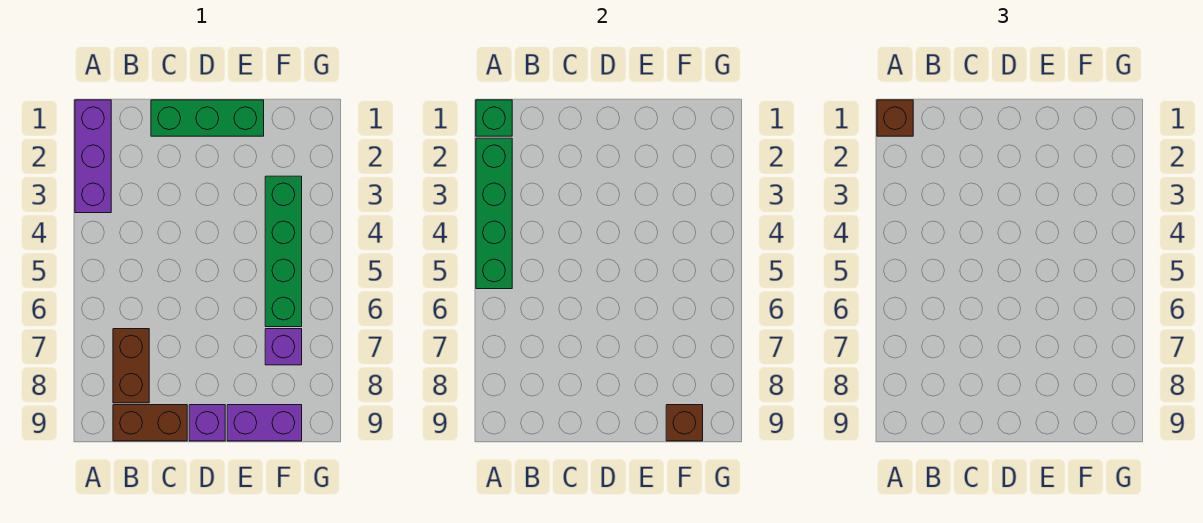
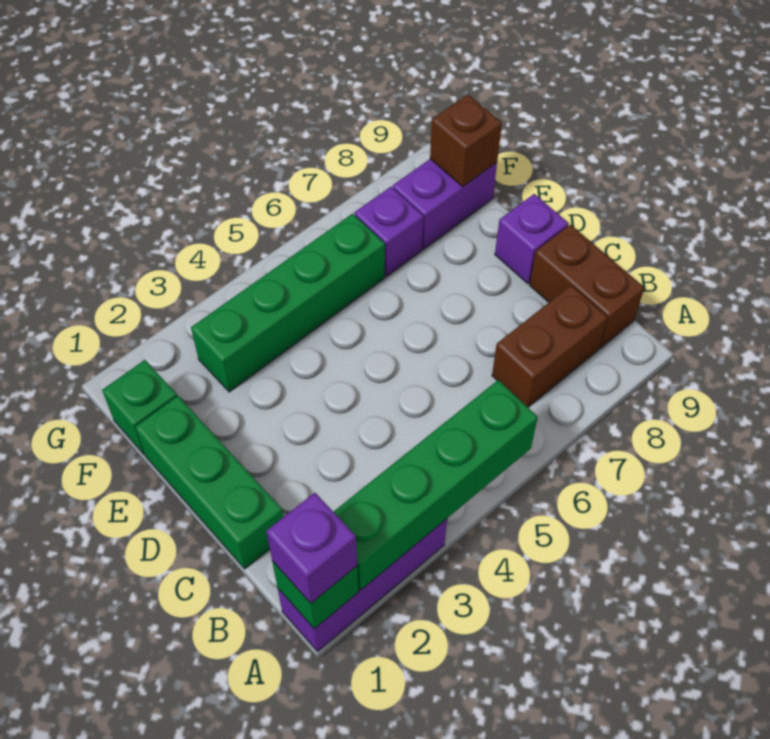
brown brick A1 level 3 -> purple brick A1 level 3
purple brick E9:F9 level 1 -> purple brick F8:F9 level 1
none -> green brick F1 level 1

